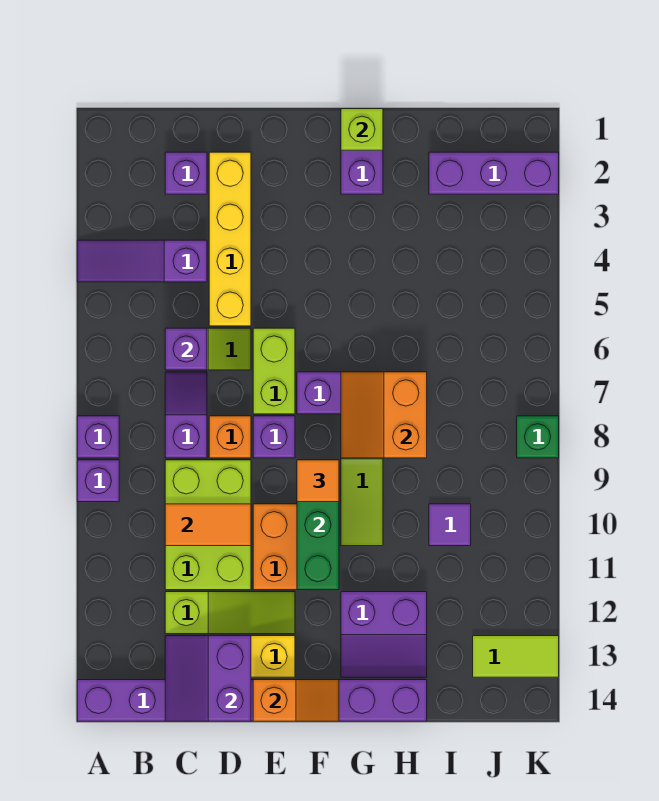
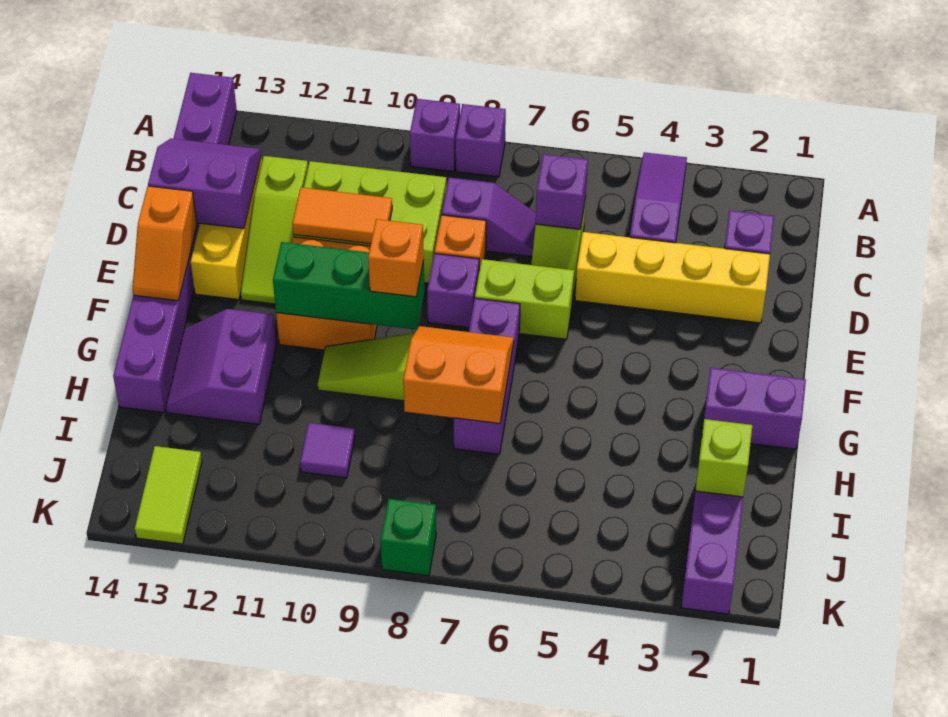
orange tile C10:D10 level 2 -> orange tile D10:D11 level 2
orange tile F9 level 3 -> orange brick F9 level 3
lime brick G1 level 2 -> lime brick I2 level 2

